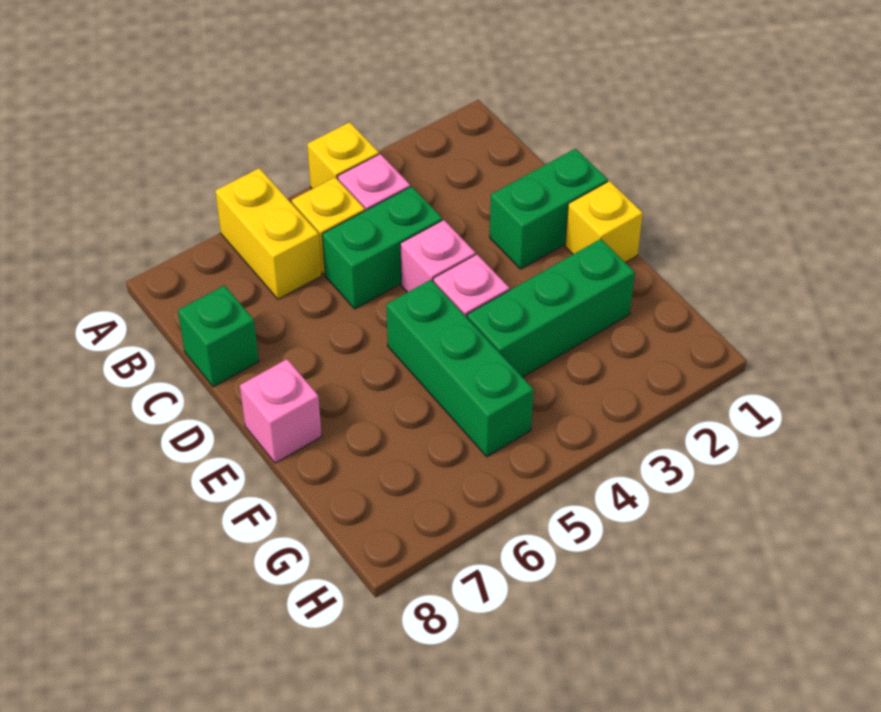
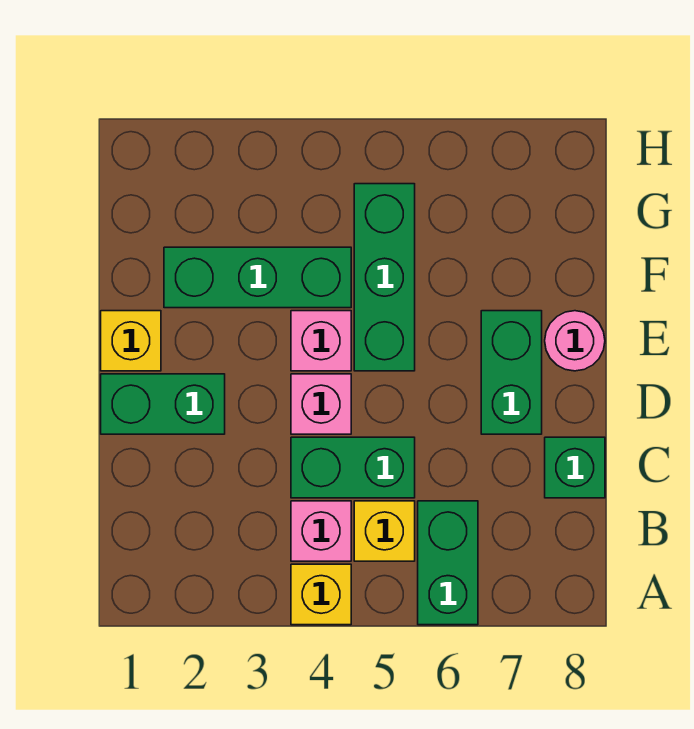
yellow brick A6:B6 level 1 -> green brick A6:B6 level 1
none -> green brick D7:E7 level 1
pink brick E8 level 1 -> pink round brick E8 level 1

